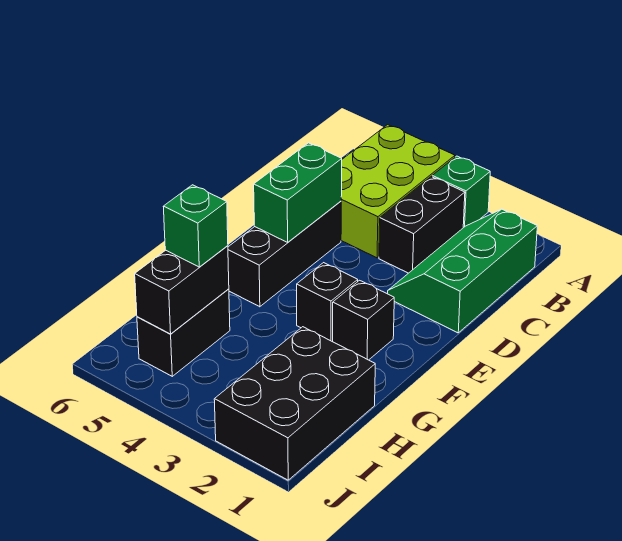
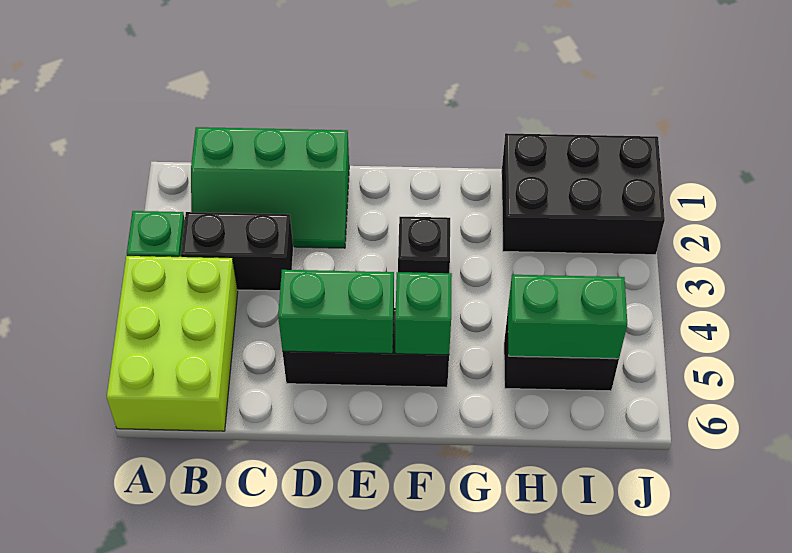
lime brick A4:C5 level 1 -> lime brick A4:B6 level 1
black brick F2 level 1 -> none
black brick H5:I5 level 2 -> green brick H5:I5 level 2
green brick H5 level 3 -> green brick F5 level 2

